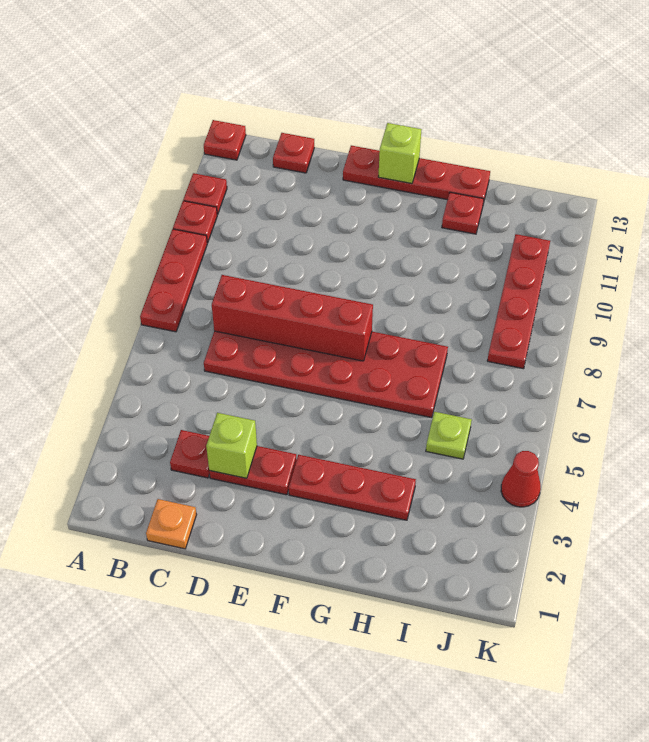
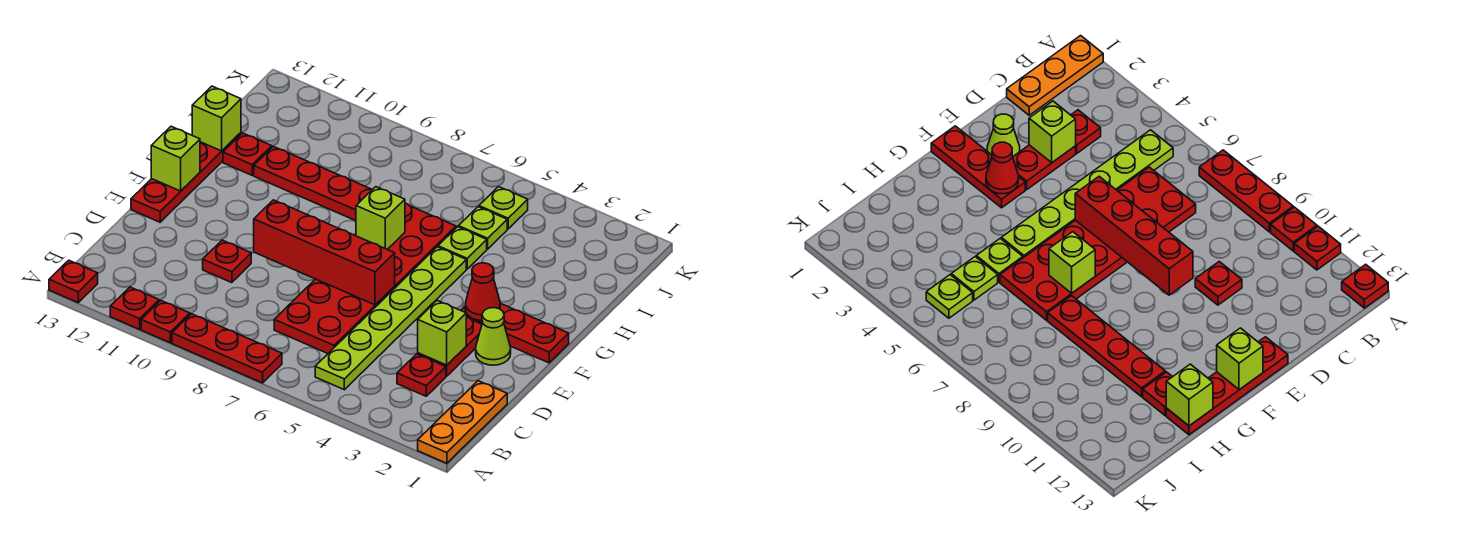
none -> lime plate B5:G5 level 1
orange plate C1 level 1 -> orange plate A1:C1 level 1
red brick C7:F7 level 2 -> red brick E6:E9 level 2
red plate C13 level 1 -> red plate D10 level 1
none -> lime cone E2 level 1
red plate F3:H3 level 1 -> red plate F1:F3 level 1
none -> lime brick G7 level 2
none -> lime plate H5 level 1
none -> lime brick H13 level 2
none -> lime plate J5 level 1
red plate J8:J11 level 1 -> red plate H8:H11 level 1
red cone K4 level 1 -> red cone F3 level 2

